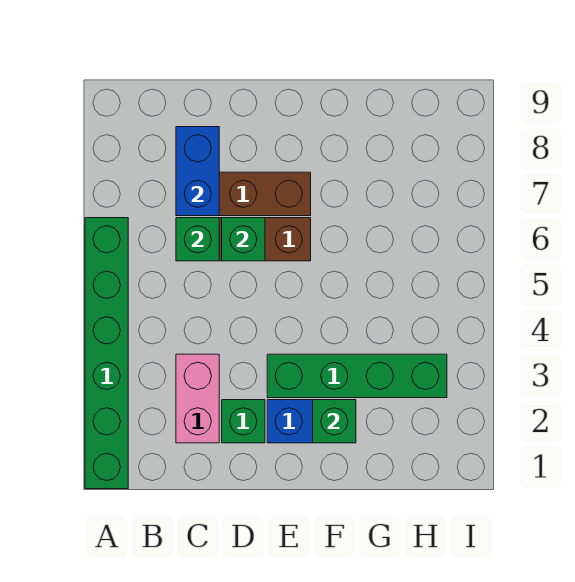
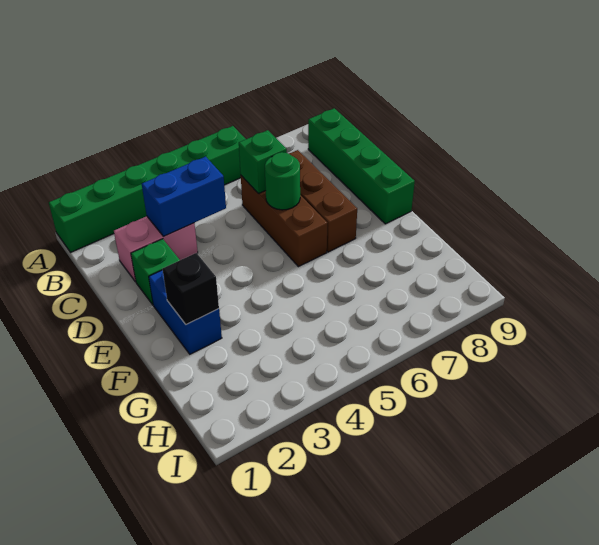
blue brick C7:C8 level 2 -> blue brick C3:C4 level 2
green brick D6 level 2 -> green round brick D6 level 2
green brick E3:H3 level 1 -> green brick B9:E9 level 1
green brick F2 level 2 -> black brick F2 level 2

